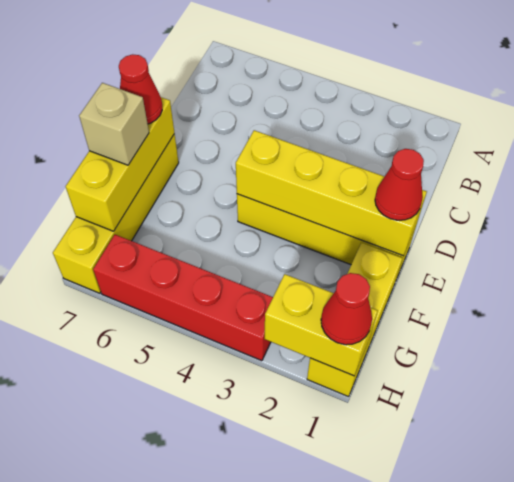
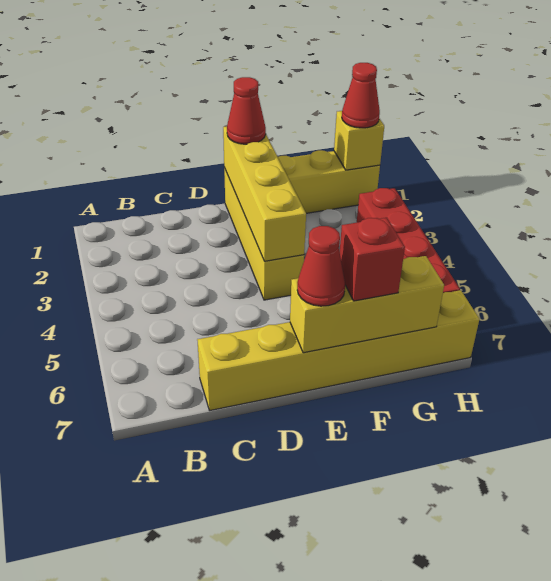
yellow brick E7:H7 level 1 -> yellow brick C7:H7 level 1
tan brick F7 level 3 -> red brick F7 level 3
yellow brick H1:H2 level 2 -> yellow brick H1 level 2

